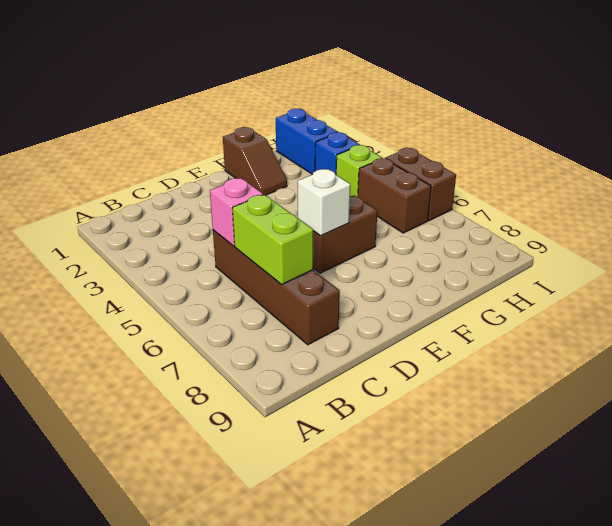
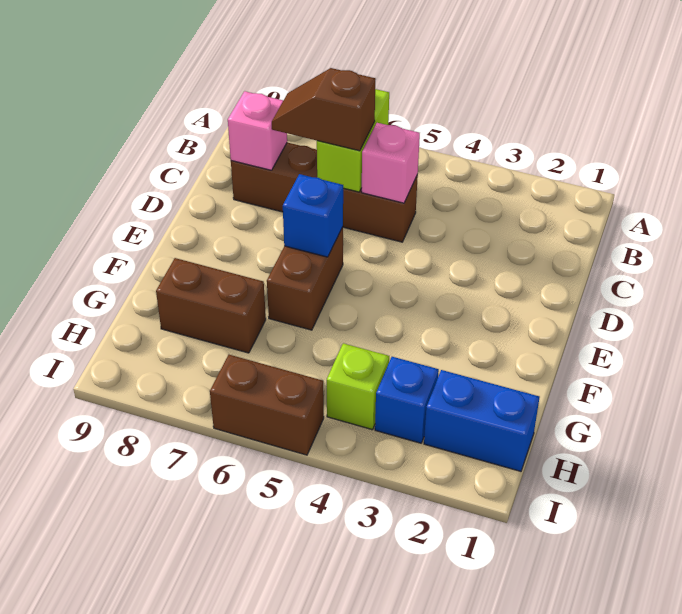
lime brick C6:C7 level 2 -> lime brick B6:C6 level 2
none -> pink brick C8 level 2
white brick E6 level 2 -> blue brick E6 level 2
brown slope F1:F2 level 1 top 1 -> brown slope C6:C7 level 3 top 6
brown brick H5:H6 level 1 -> brown brick G7:G8 level 1

